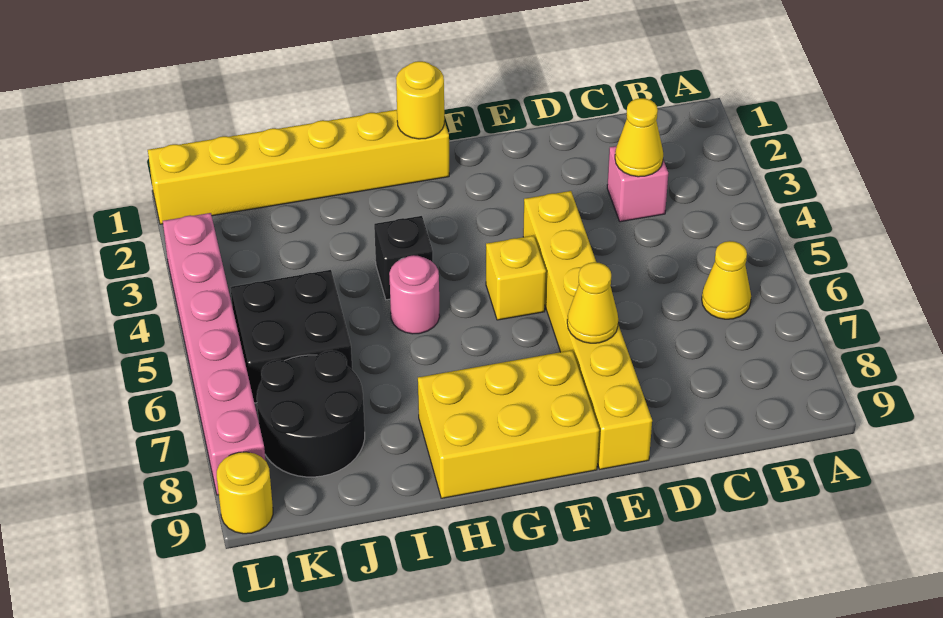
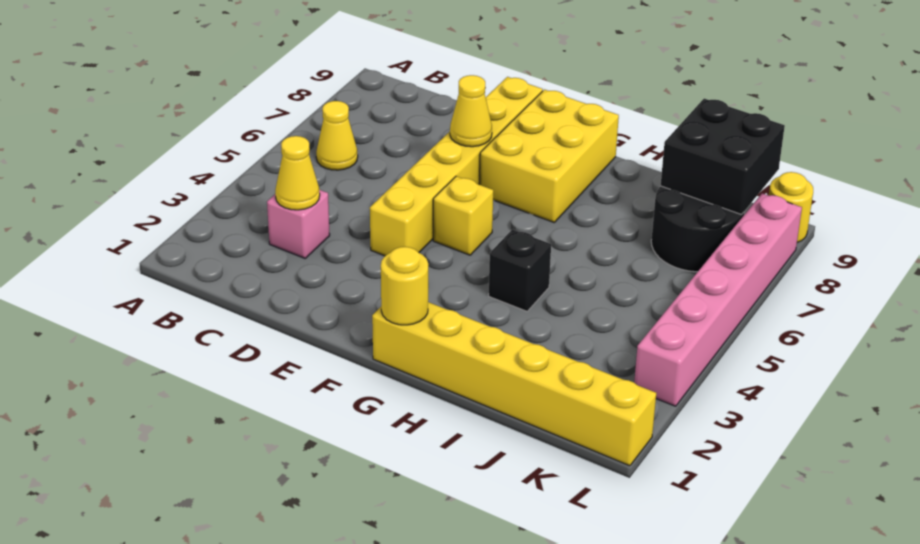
yellow brick F8:H9 level 1 -> yellow brick F7:G9 level 1
pink round brick H5 level 1 -> none
black brick J5:K6 level 1 -> black brick J8:K9 level 2

